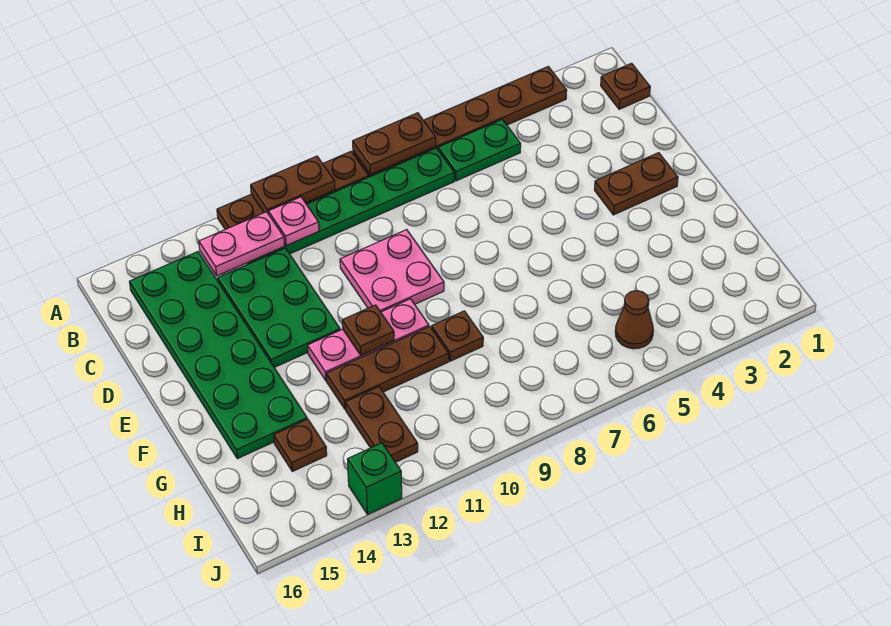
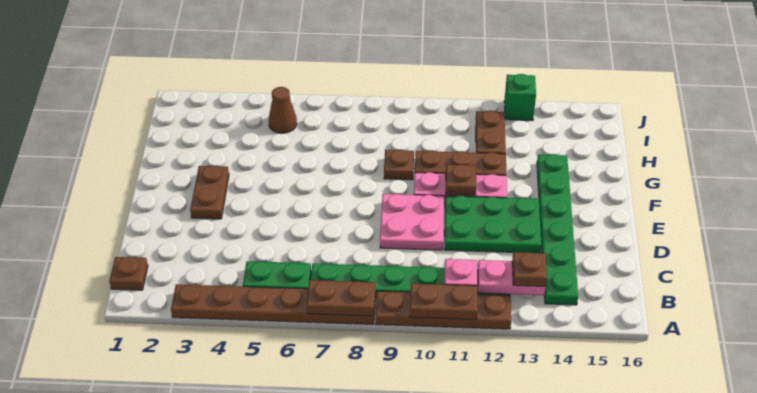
green plate B14:G15 level 1 -> green plate B14:G14 level 1
green plate C12:E13 level 1 -> green plate D11:E13 level 1
brown plate E2:E3 level 1 -> brown plate E3:F3 level 1
brown plate H14 level 1 -> brown plate B13 level 3

